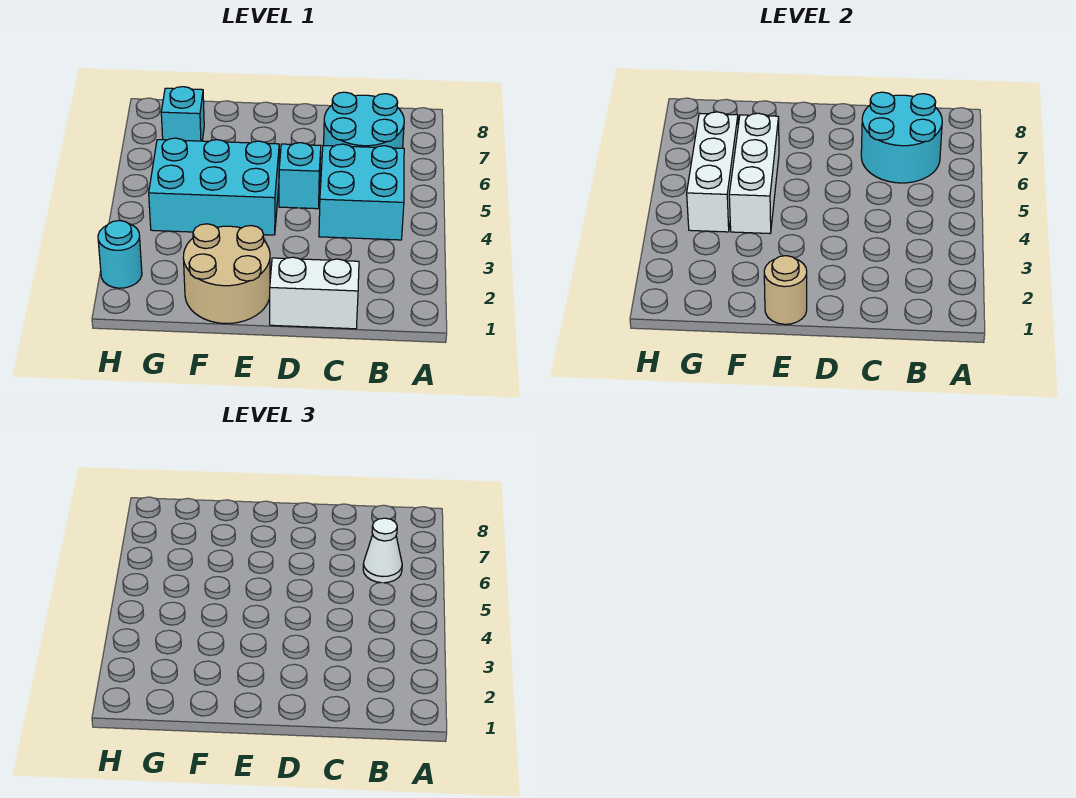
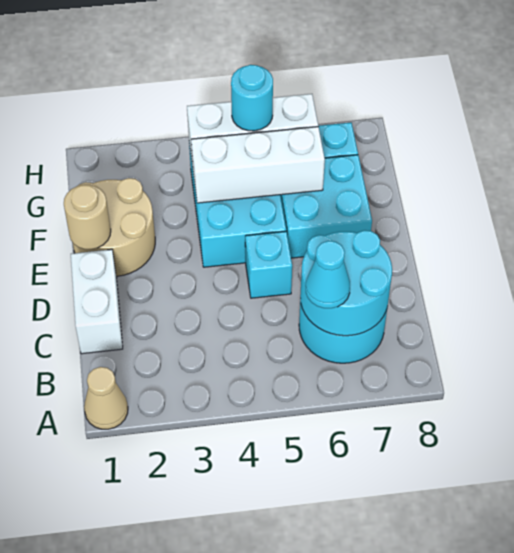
none -> tan cone A1 level 1
cyan brick B4:C5 level 1 -> cyan brick E6:F7 level 1
white cone B6 level 3 -> cyan cone B6 level 3
cyan round brick H2 level 1 -> cyan round brick G5 level 3

